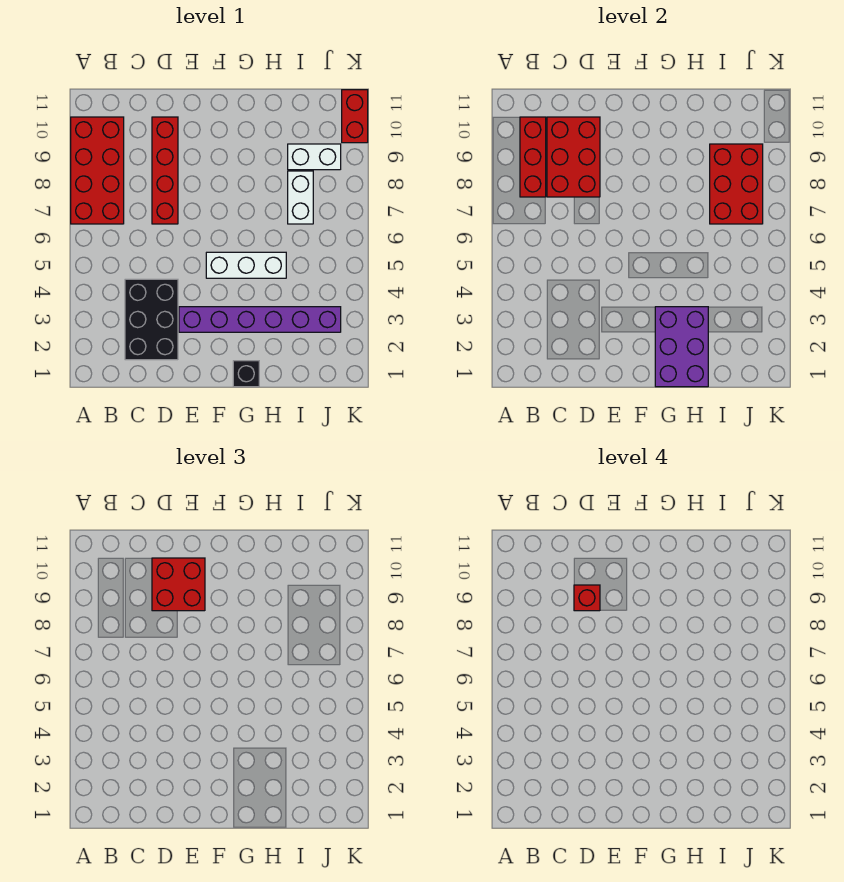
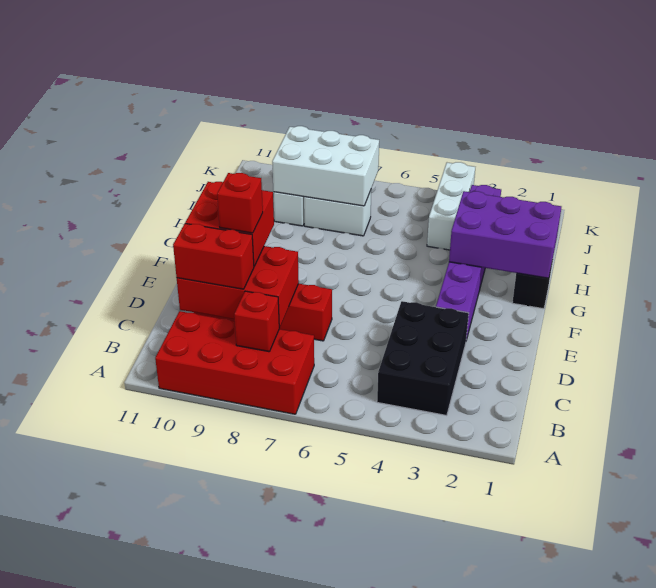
red brick B8:B10 level 2 -> red brick B8 level 2
black brick C2:D4 level 1 -> black brick B3:D4 level 1
white brick F5:H5 level 1 -> white brick I4:K4 level 1
red brick I7:J9 level 2 -> white brick I7:J9 level 2
red brick K10:K11 level 1 -> red brick C9:C10 level 3

